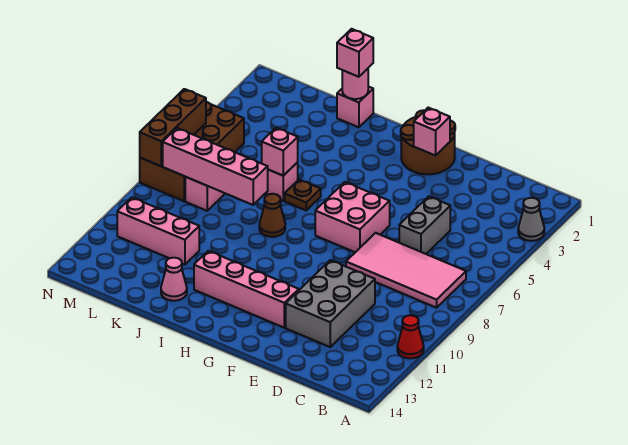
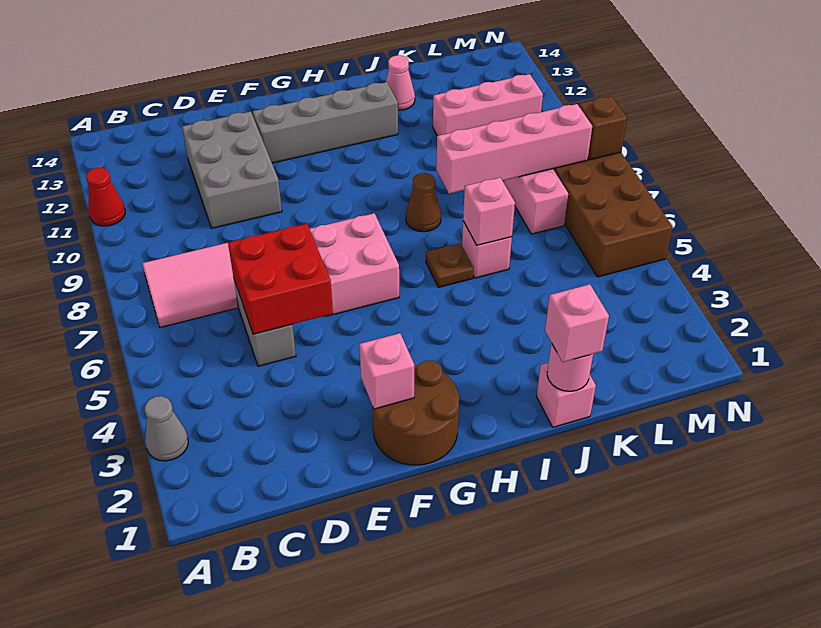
none -> red brick D5:E6 level 2
pink brick F12:I12 level 1 -> grey brick F12:I12 level 1
brown brick N6:N8 level 2 -> brown brick N8 level 2

